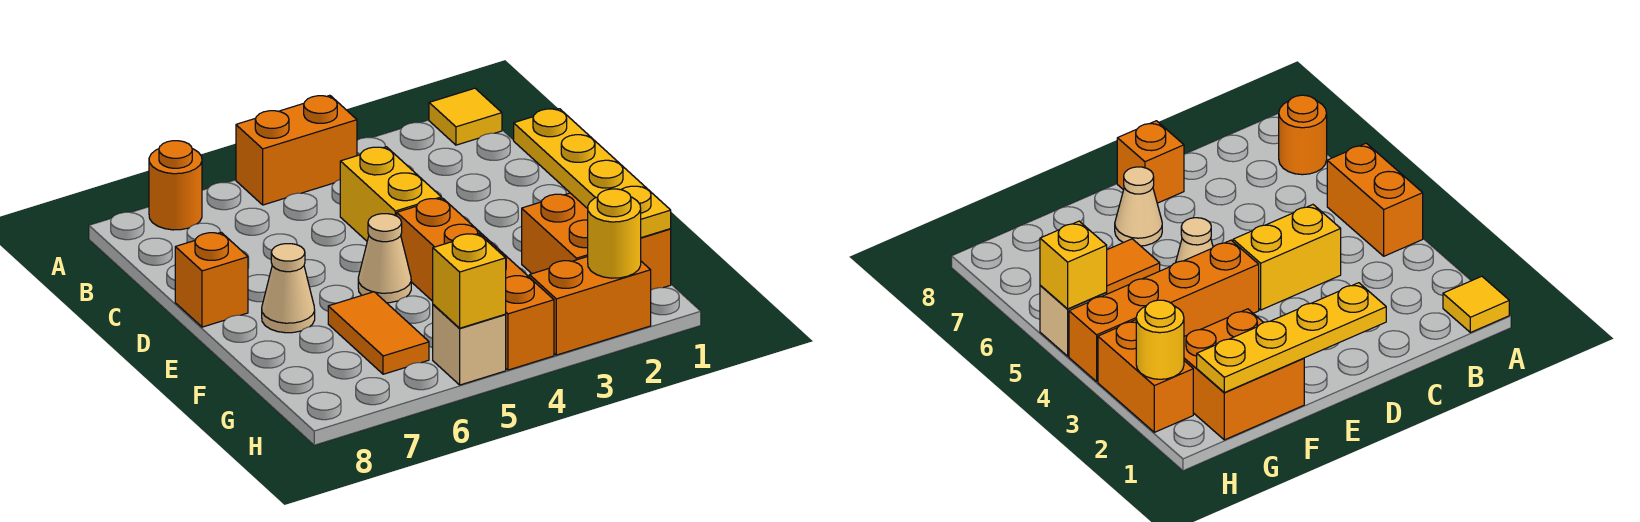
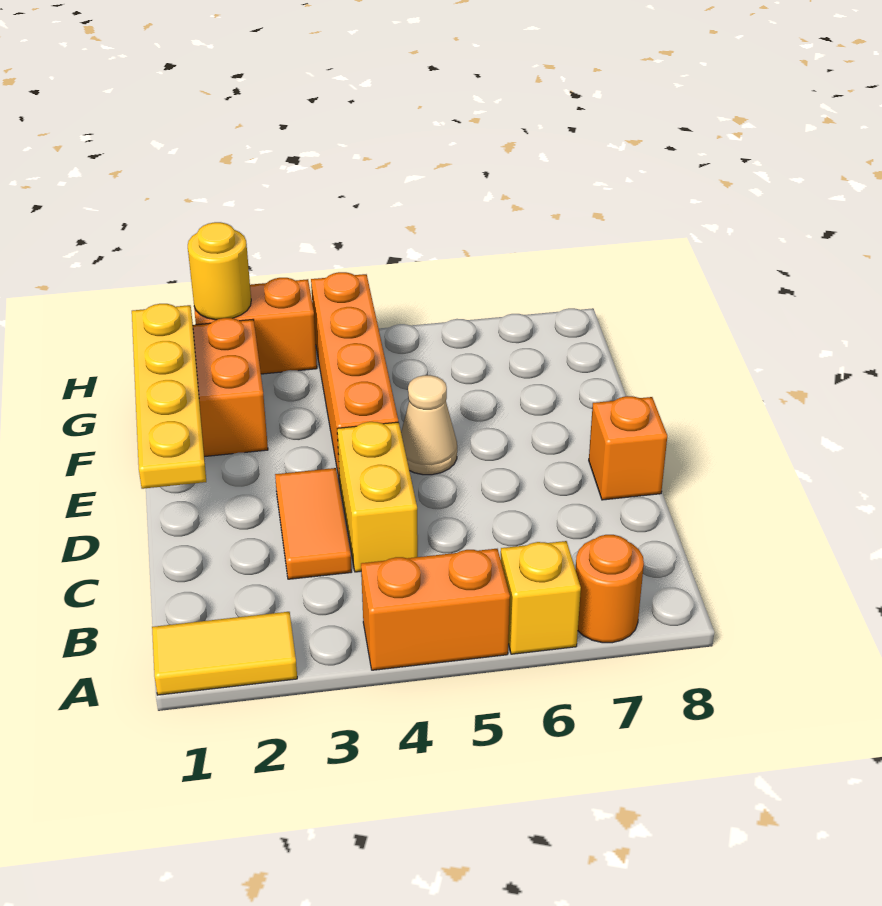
yellow tile A1 level 1 -> yellow tile A1:A2 level 1
tan cone E7 level 1 -> none
orange tile F6:G6 level 1 -> orange tile C3:D3 level 1
tan brick H5 level 1 -> none
yellow brick H5 level 2 -> yellow brick A6 level 1

